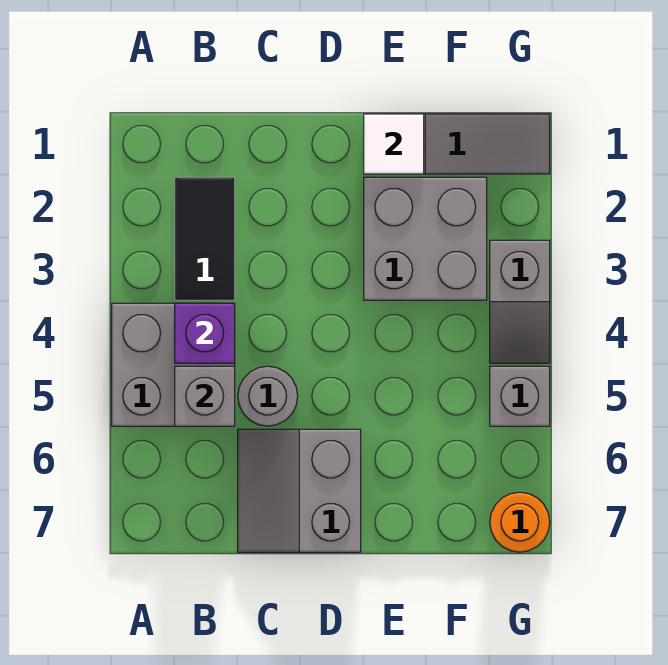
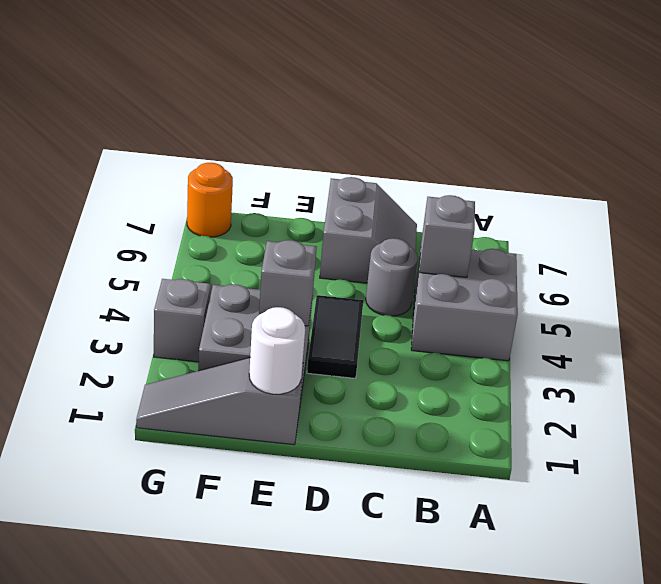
black tile B2:B3 level 1 -> black tile D3:D4 level 1
purple brick B4 level 2 -> none
white tile E1 level 2 -> white round brick E1 level 2
grey brick G5 level 1 -> grey brick E3 level 2

